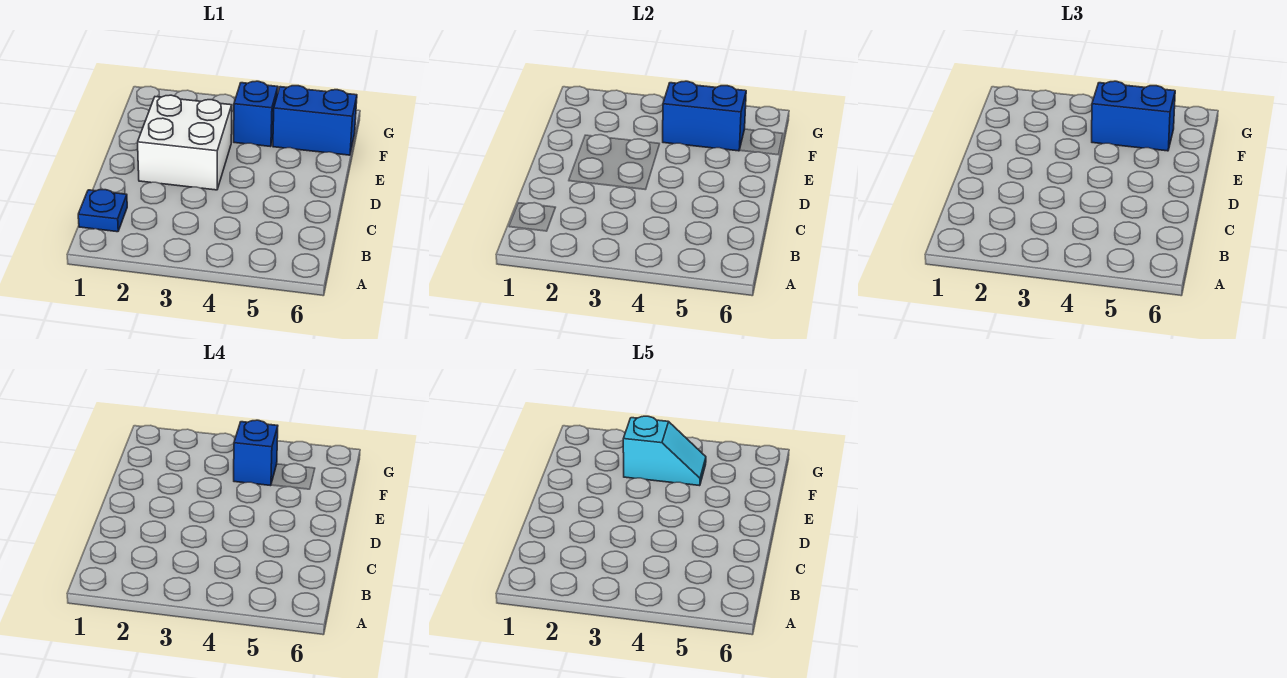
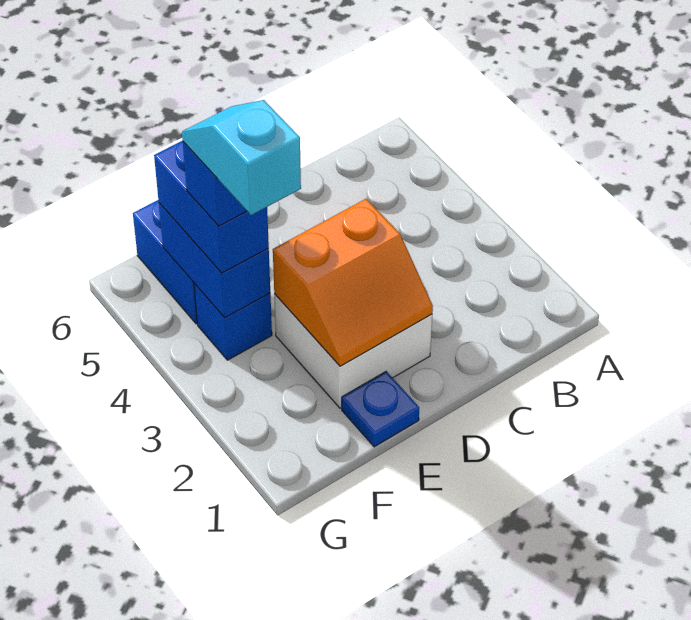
blue plate B1 level 1 -> blue plate E1 level 1
none -> orange slope D2:E3 level 2 top 3

